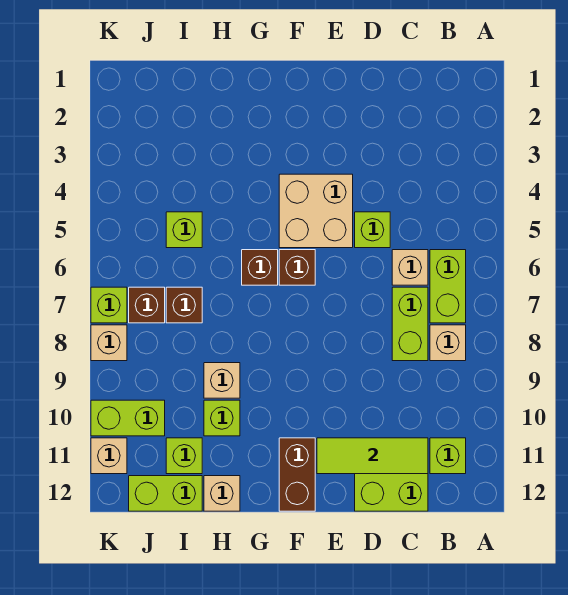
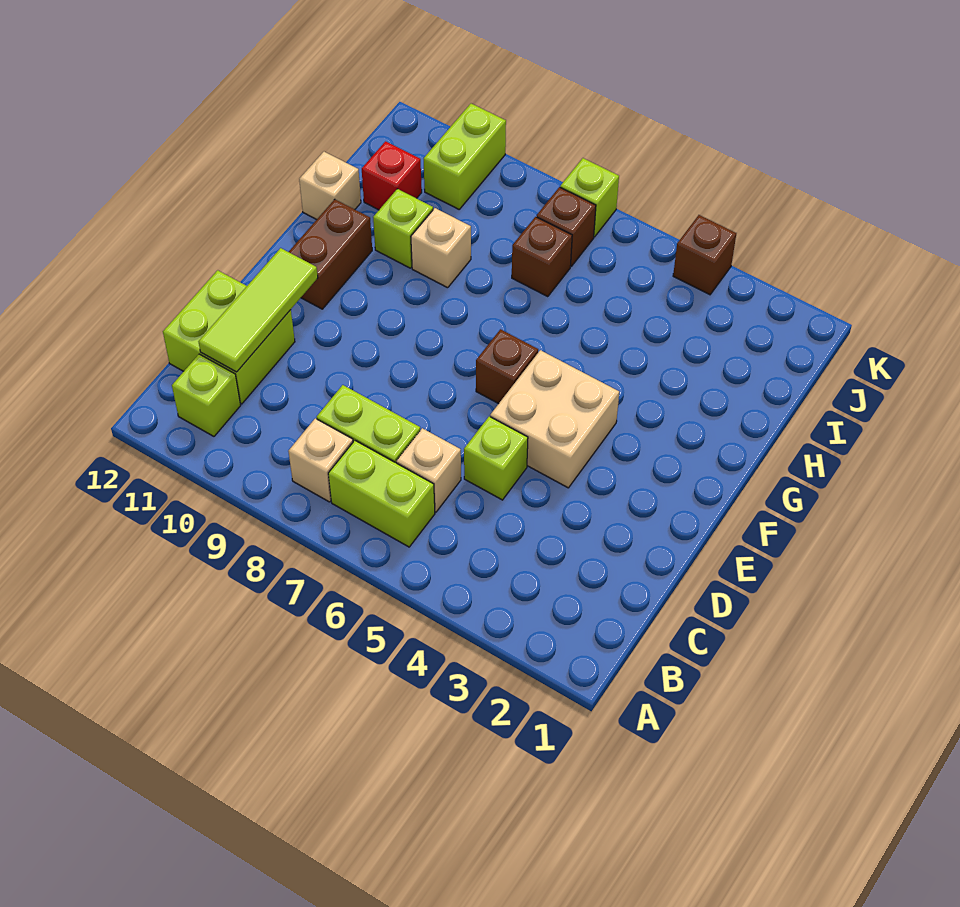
brown brick F11:F12 level 1 -> brown brick F11:G11 level 1
brown brick G6 level 1 -> brown brick K4 level 1
lime brick I5 level 1 -> none
lime brick I11 level 1 -> red brick I11 level 1
lime brick I12:J12 level 1 -> none
tan brick K8 level 1 -> none
tan brick K11 level 1 -> none

